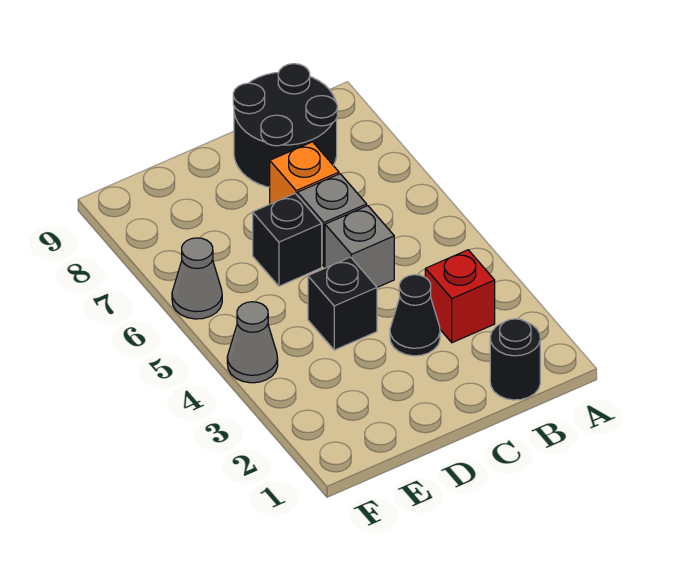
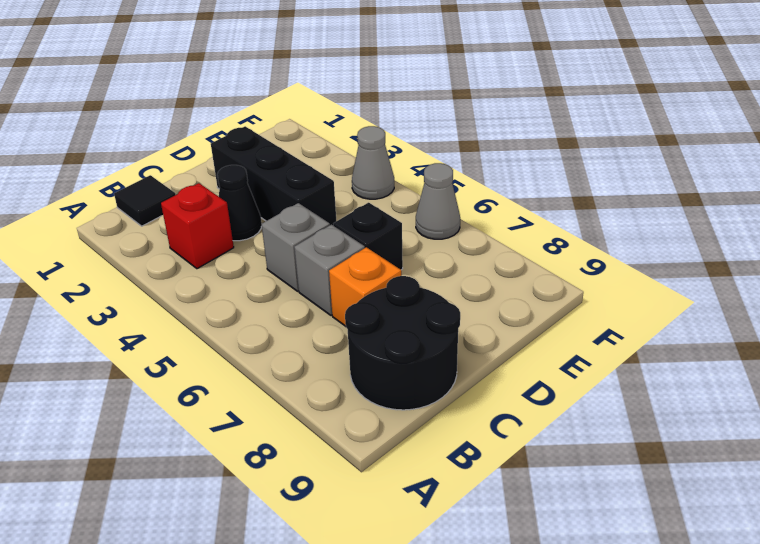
black round brick B1 level 1 -> black tile B1 level 1
black brick D4 level 1 -> black brick D2:D4 level 1

